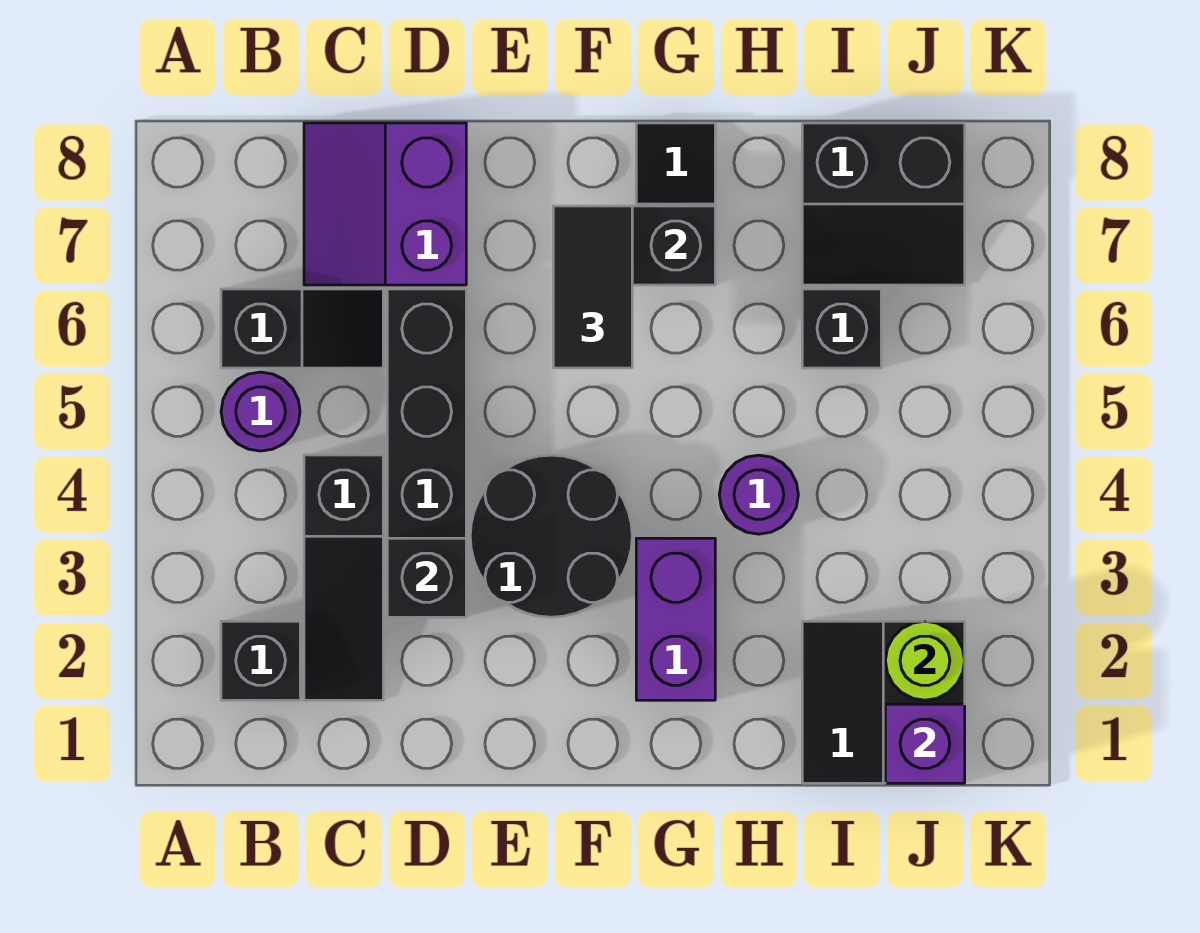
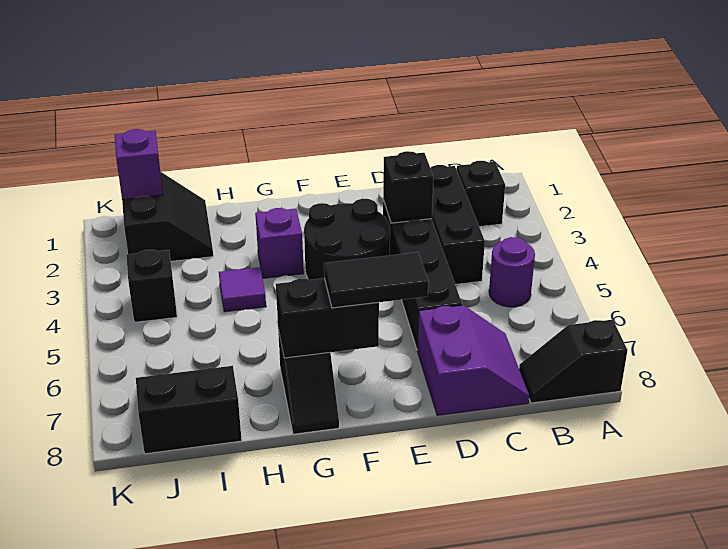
black slope B6:C6 level 1 top B -> black slope A8:B8 level 1 top A
black slope C2:C4 level 1 top 4 -> black brick C2:C4 level 1
black tile F6:F7 level 3 -> black tile E7:F7 level 3
purple brick G2:G3 level 1 -> purple brick G3 level 1
purple round brick H4 level 1 -> purple tile H4 level 1
black brick I6 level 1 -> black brick J4 level 1
lime round brick J2 level 2 -> none

